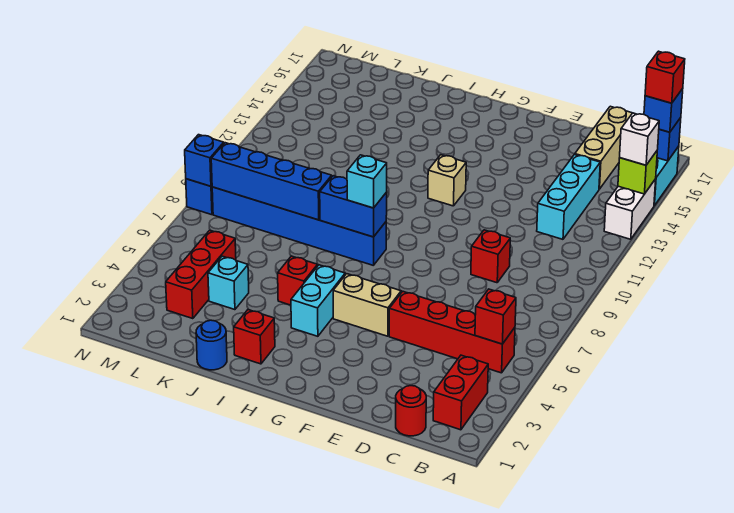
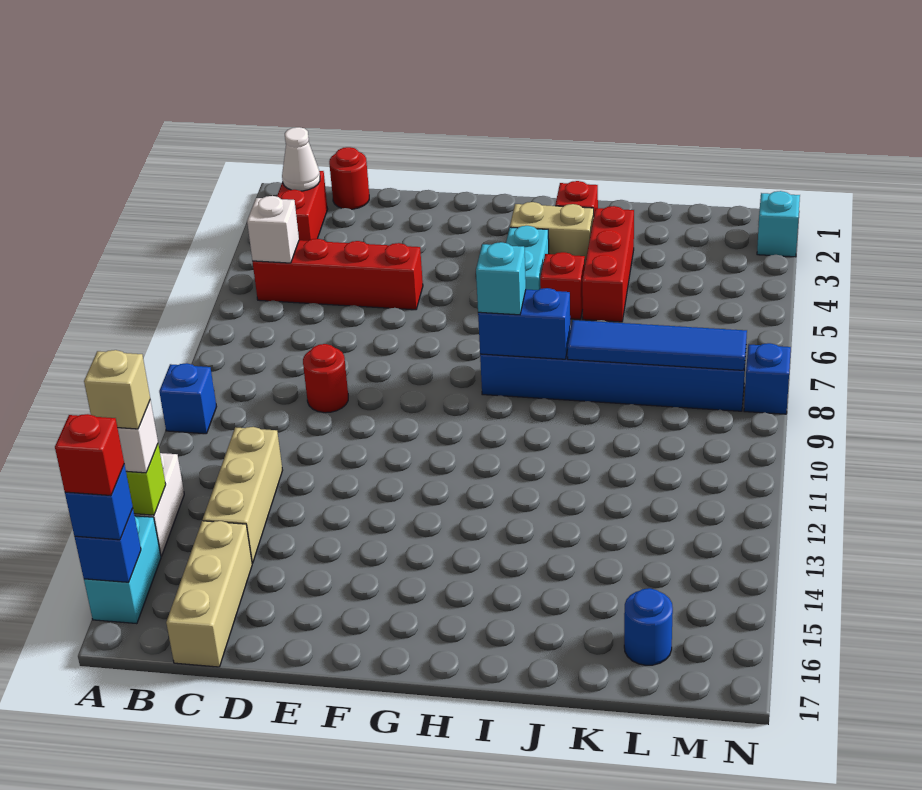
none -> white cone B2 level 2
red brick B5 level 2 -> white brick B5 level 2
cyan brick C12:C14 level 1 -> tan brick C12:C14 level 1
red brick D9 level 1 -> red round brick D9 level 1
tan brick F5:G5 level 1 -> tan brick H3:I3 level 1
tan brick G12 level 1 -> tan brick A14 level 4
blue round brick J1 level 1 -> blue round brick L16 level 1
blue brick J8:M8 level 2 -> blue tile J8:M8 level 2
cyan brick K4 level 1 -> cyan brick N2 level 1
red brick L3:L5 level 1 -> red brick J3:J5 level 1
blue brick N8 level 2 -> blue brick A10 level 1

